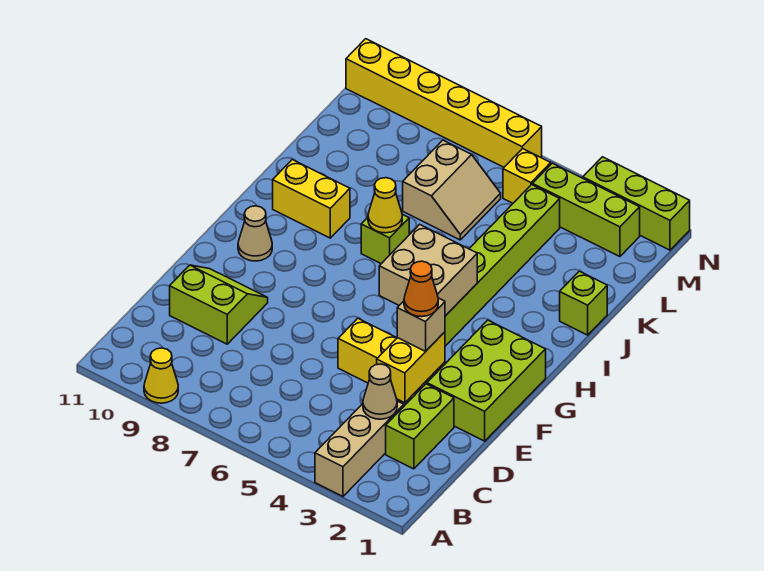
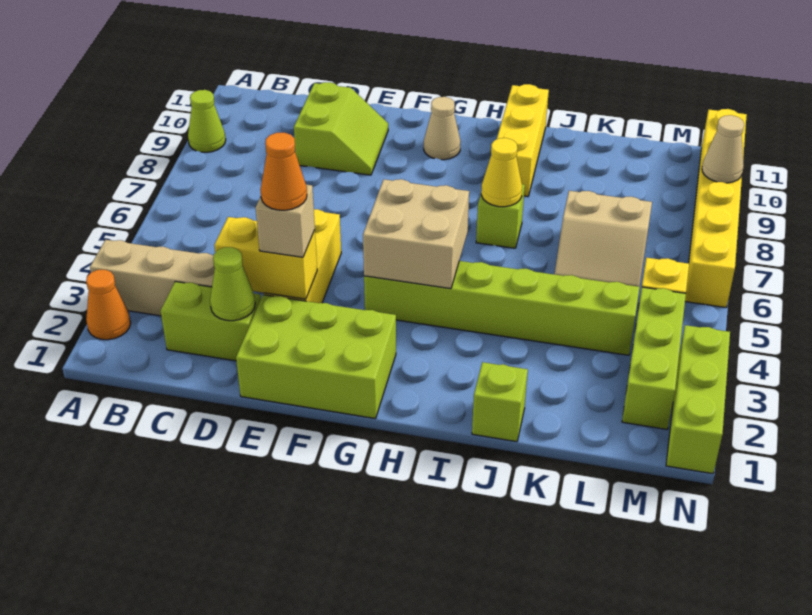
none -> orange cone A2 level 1
yellow cone A9 level 1 -> lime cone A9 level 1
tan cone C3 level 2 -> tan cone N9 level 2
none -> lime cone D2 level 2
yellow brick I9:I10 level 1 -> yellow brick I9:I11 level 1

